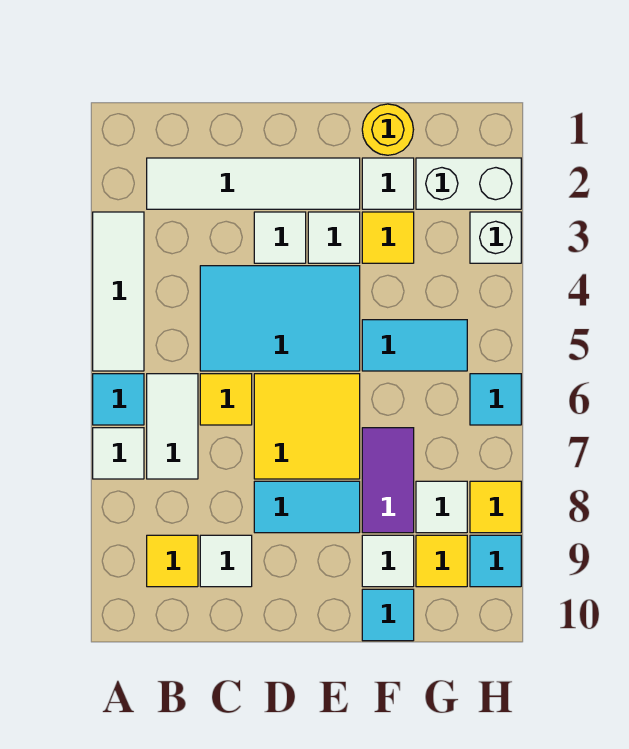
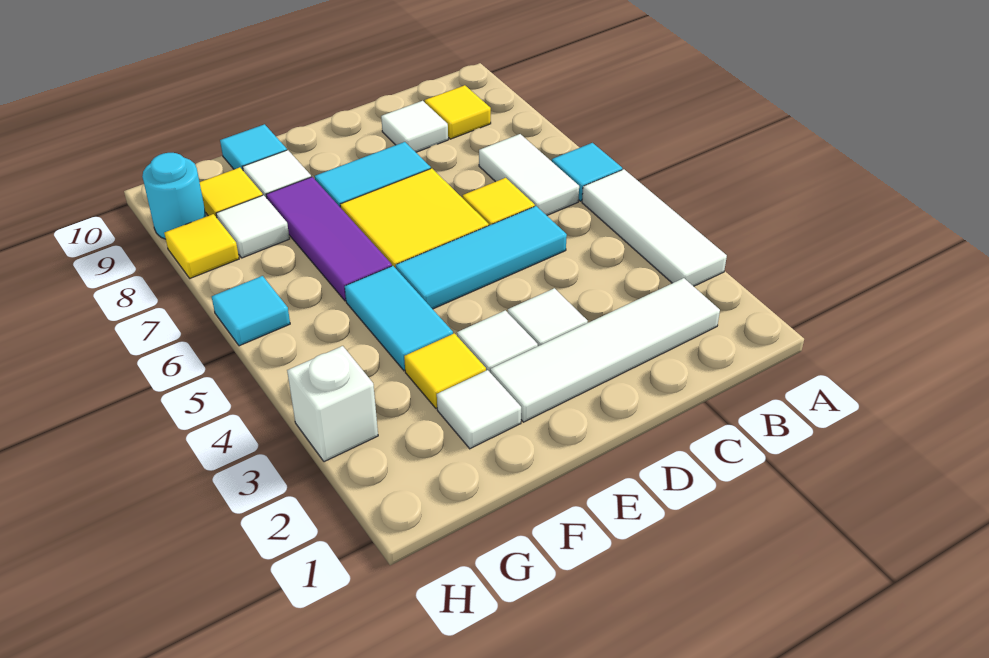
white tile A7 level 1 -> none
cyan tile C4:E5 level 1 -> cyan tile C5:E5 level 1
yellow round brick F1 level 1 -> none
cyan tile F5:G5 level 1 -> cyan tile F4:F5 level 1
purple tile F7:F8 level 1 -> purple tile F6:F8 level 1
white brick G2:H2 level 1 -> none
cyan tile H9 level 1 -> cyan round brick H9 level 1

